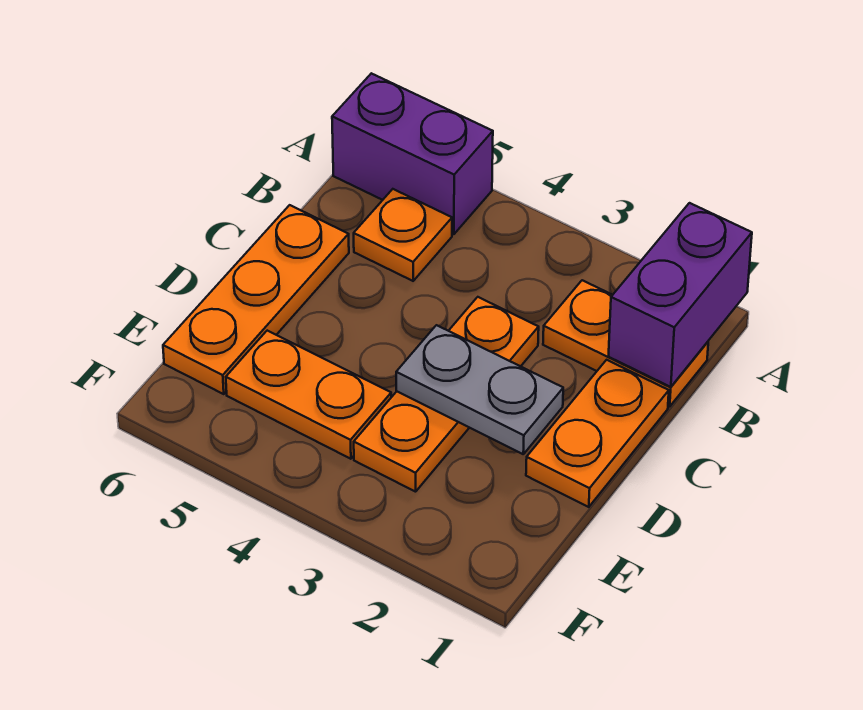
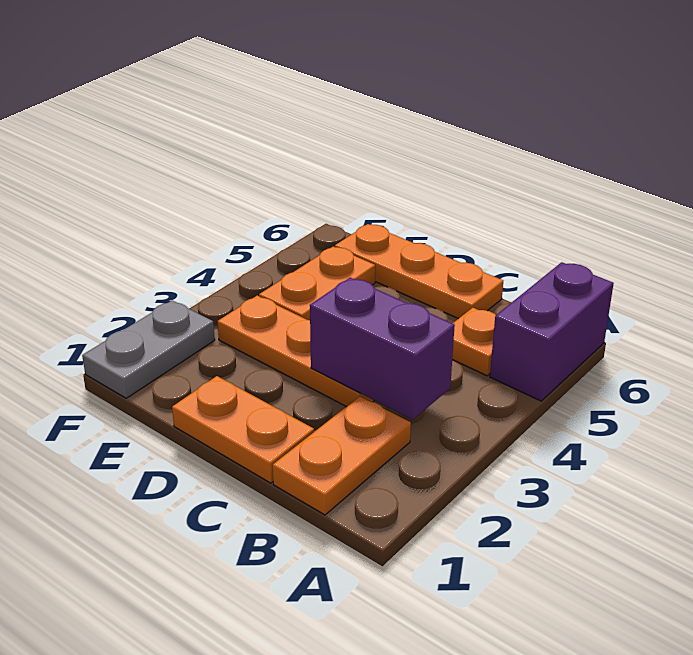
purple brick A1:B1 level 2 -> purple brick B3:C3 level 2
grey plate D2:D3 level 2 -> grey plate F1:F2 level 1

